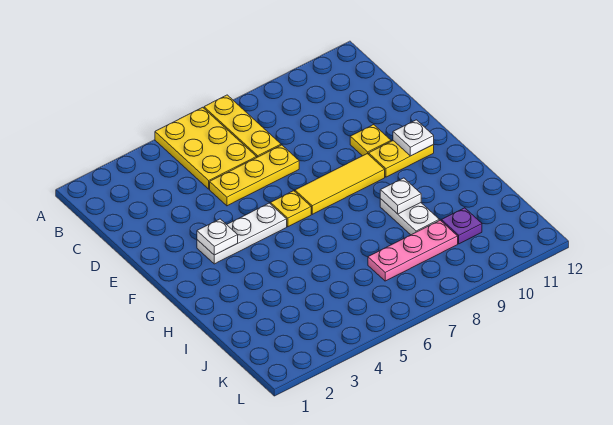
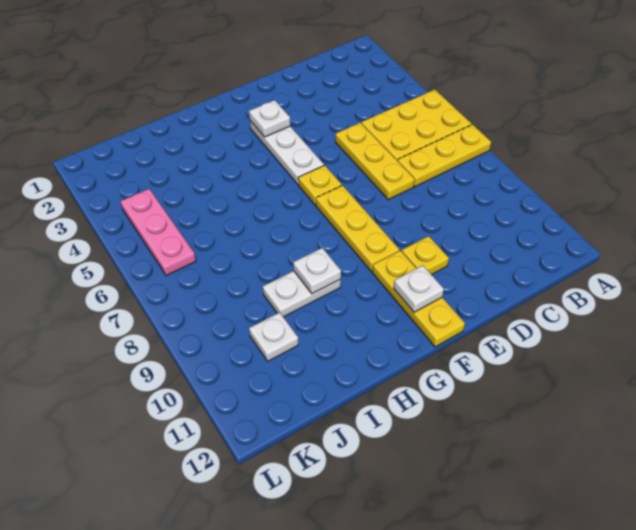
yellow tile F7:F9 level 1 -> yellow plate F7:F9 level 1
yellow plate F10:F11 level 1 -> yellow plate F10:F12 level 1
pink plate J7:J9 level 1 -> pink plate K4:K6 level 1
purple plate J10 level 1 -> white plate J10 level 1

